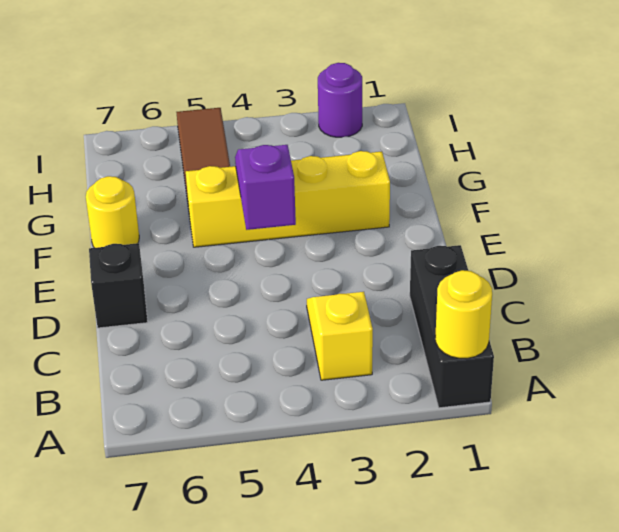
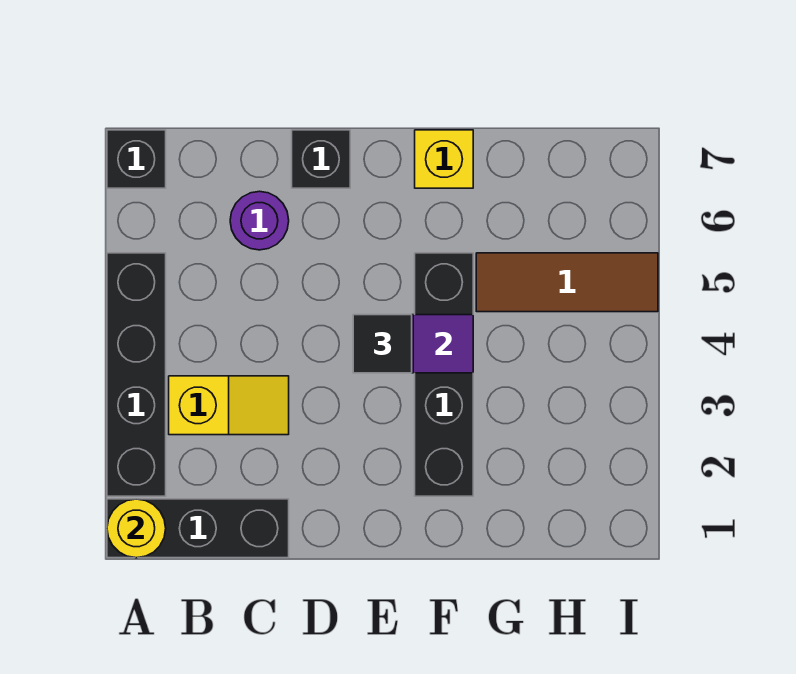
none -> black brick A2:A5 level 1
none -> black brick A7 level 1
none -> black tile E4 level 3
yellow brick F2:F5 level 1 -> black brick F2:F5 level 1
yellow round brick F7 level 1 -> yellow brick F7 level 1
purple round brick I2 level 1 -> purple round brick C6 level 1

